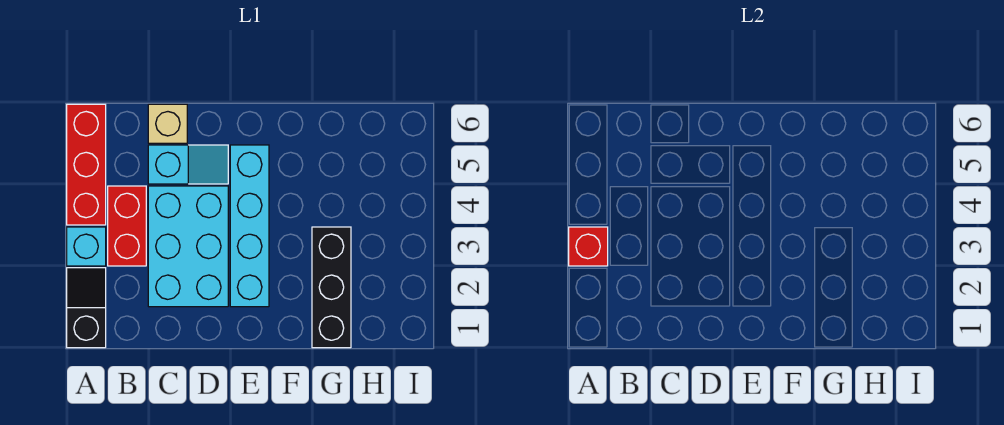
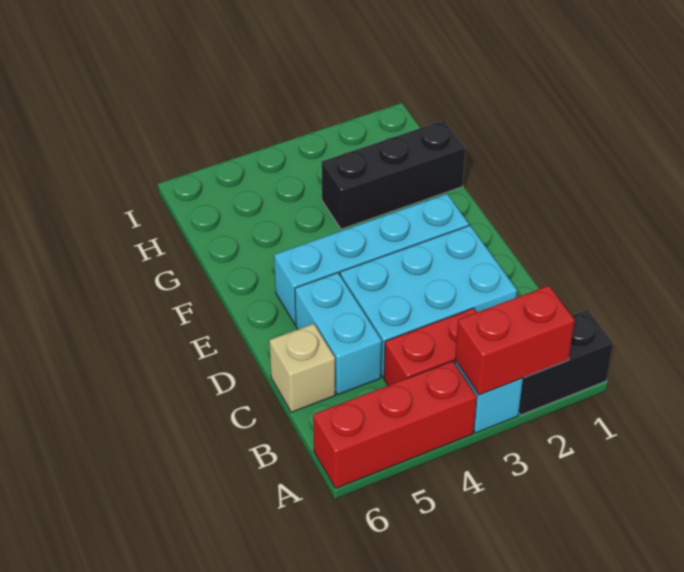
black slope A1:A2 level 1 top 1 -> black brick A1:A2 level 1
red brick A3 level 2 -> red brick A2:A3 level 2
cyan slope C5:D5 level 1 top C -> cyan brick C5:D5 level 1

